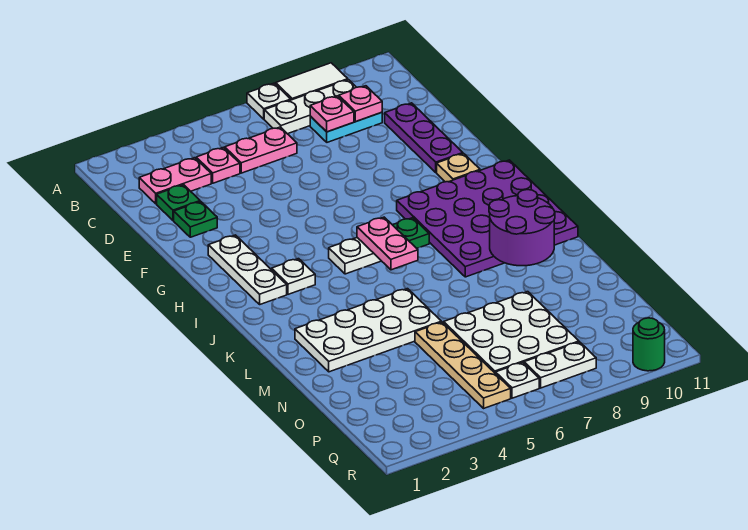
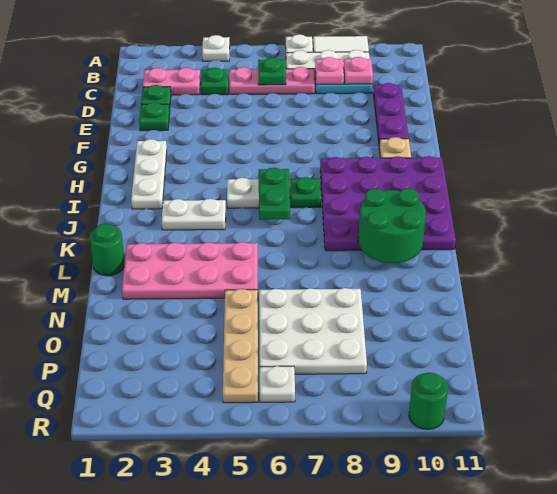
pink plate C4 level 1 -> green plate C4 level 1
pink plate C5:C6 level 1 -> pink plate C5:C7 level 1
none -> green plate C6 level 2
white plate I3 level 1 -> white plate A4 level 1
pink plate I6:J6 level 2 -> green plate I6:J6 level 2
purple round brick K9:L10 level 2 -> green round brick K9:L10 level 2
none -> green round brick L1 level 1
white plate L2:M5 level 1 -> pink plate L2:M5 level 1
white plate Q7:Q8 level 1 -> white plate J3:J4 level 1

